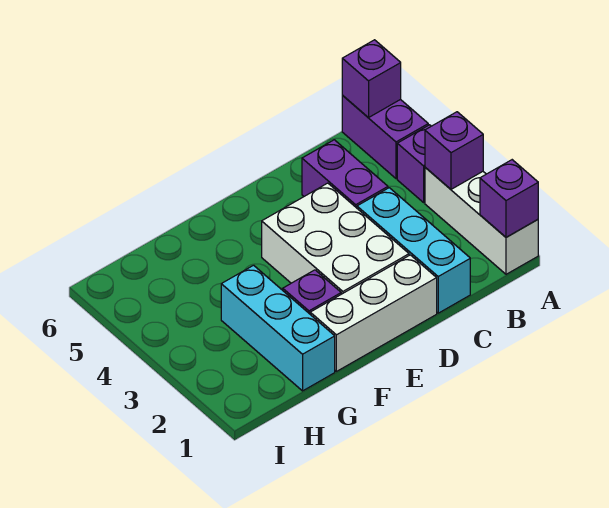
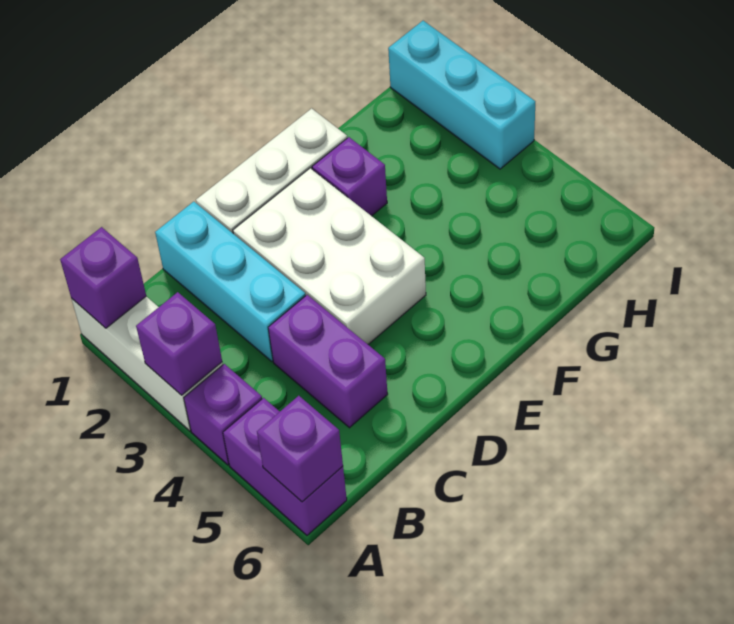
cyan brick G1:G3 level 1 -> cyan brick I1:I3 level 1

